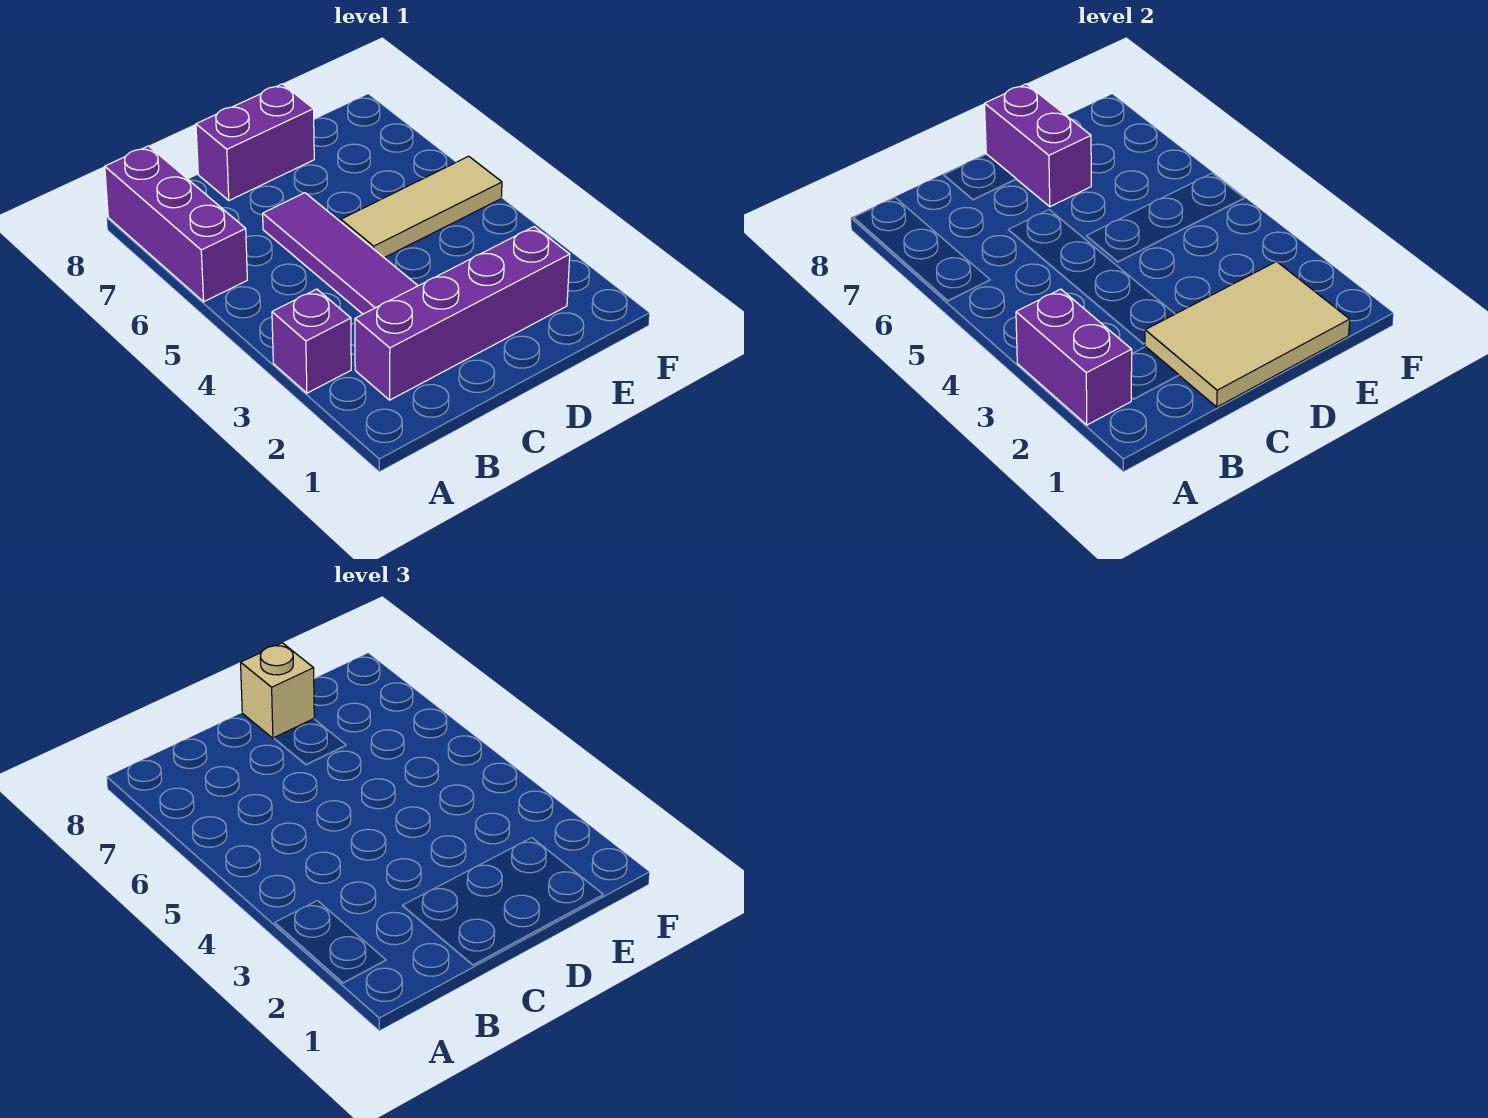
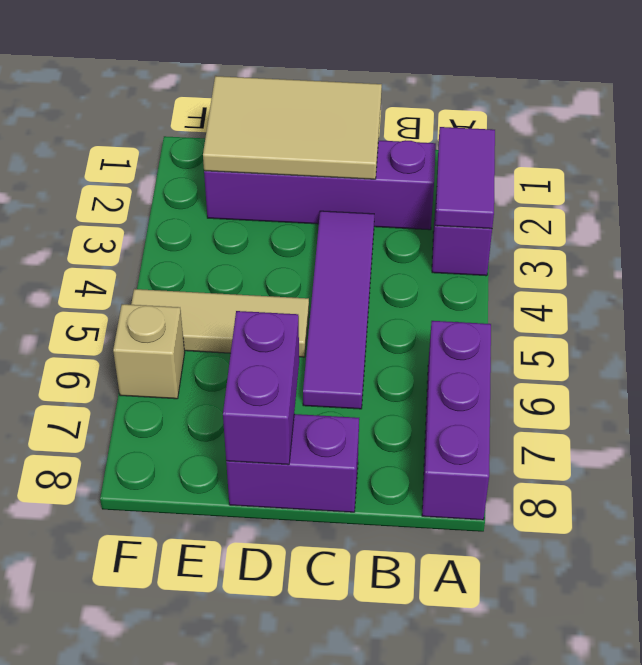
purple brick A2:A3 level 2 -> purple tile A2:A3 level 2
tan brick D8 level 3 -> tan brick F6 level 1

